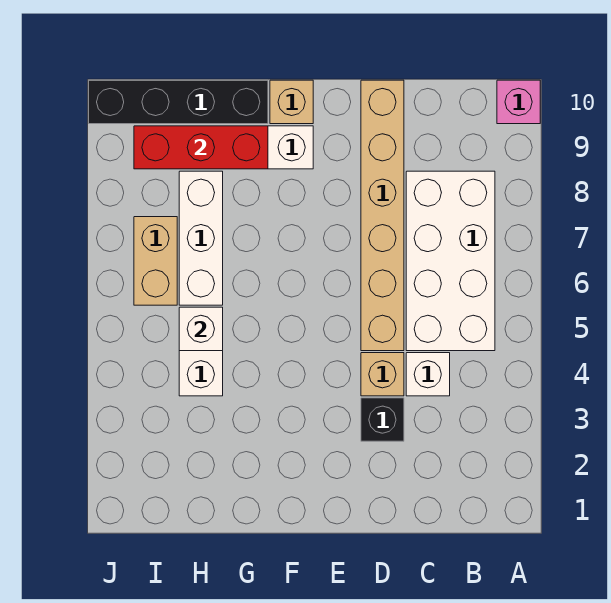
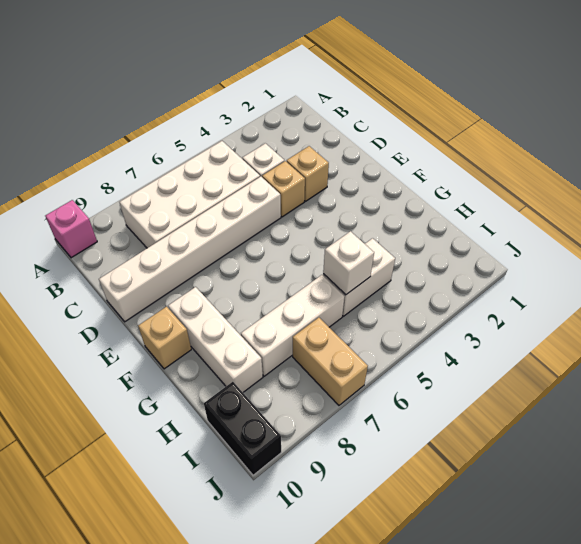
black brick D3 level 1 -> tan brick D3 level 1
tan brick D5:D10 level 1 -> white brick D5:D10 level 1
red brick G9:I9 level 2 -> none
black brick G10:J10 level 1 -> black brick I10:J10 level 1
tan brick I6:I7 level 1 -> tan brick I7:J7 level 1

